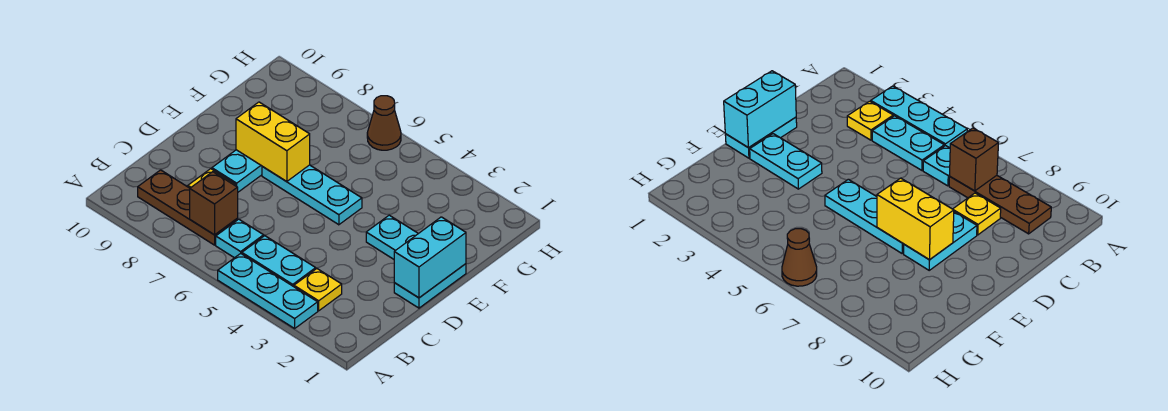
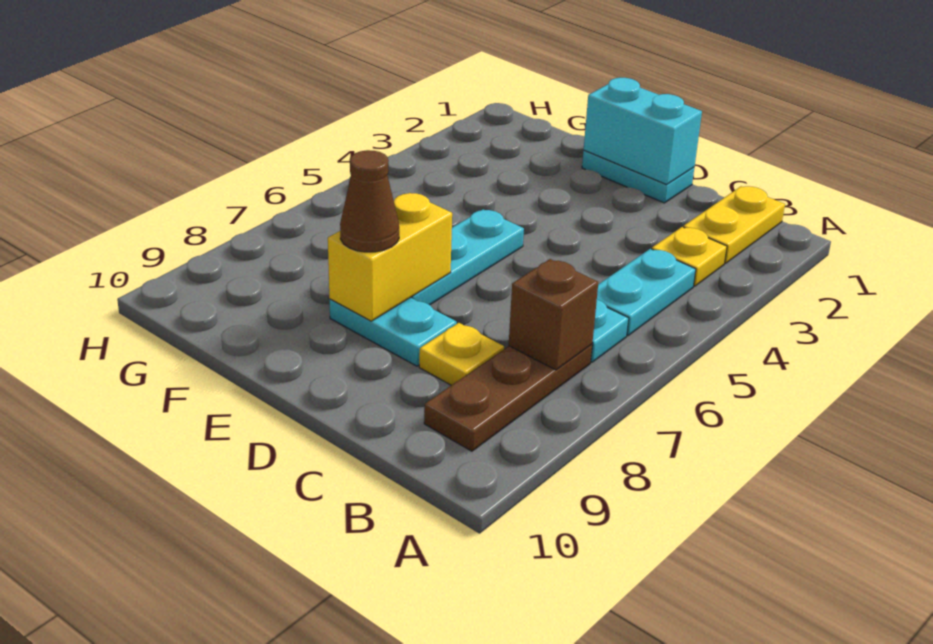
cyan plate A3:A5 level 1 -> none
none -> yellow plate B1:B2 level 1
cyan plate E2:E3 level 1 -> none
brown cone H6 level 1 -> brown cone E8 level 3

